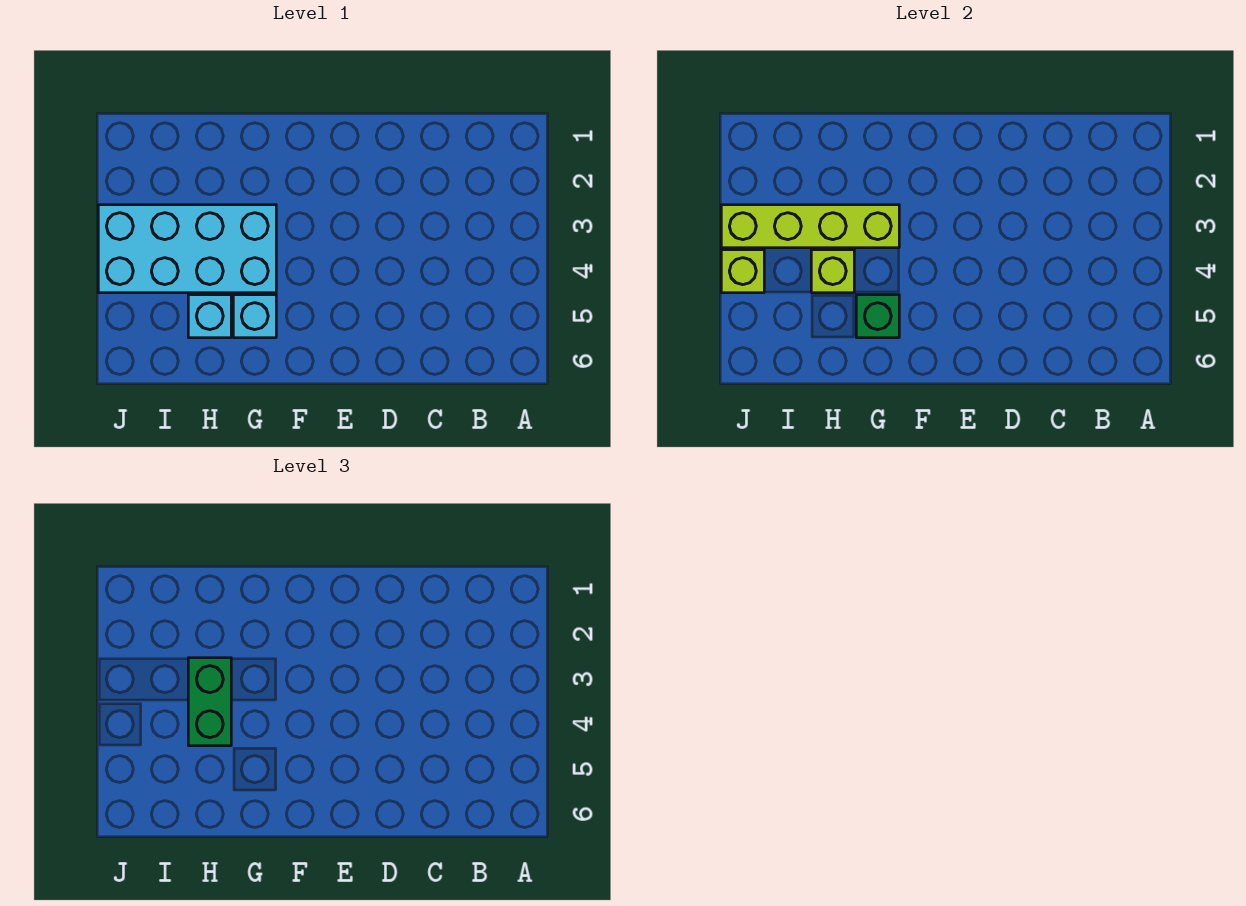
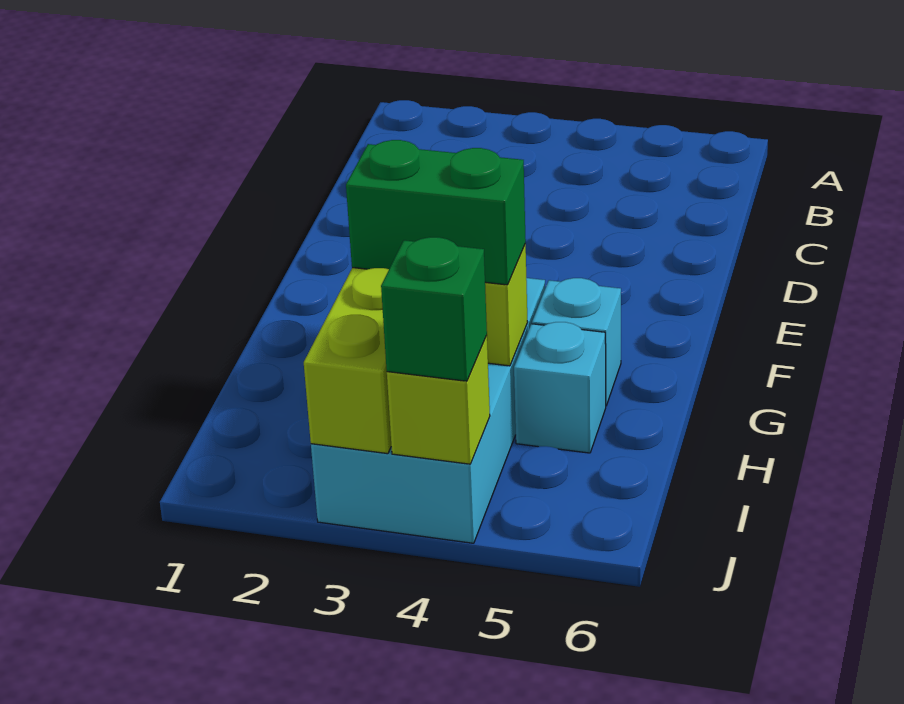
green brick G5 level 2 -> green brick J4 level 3

